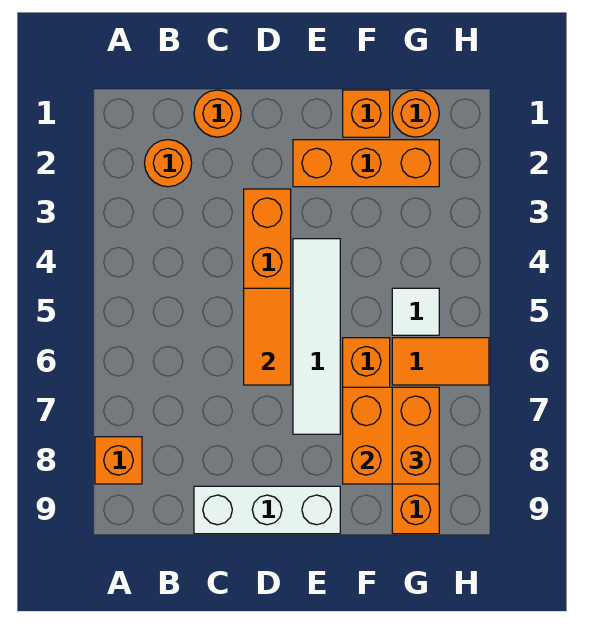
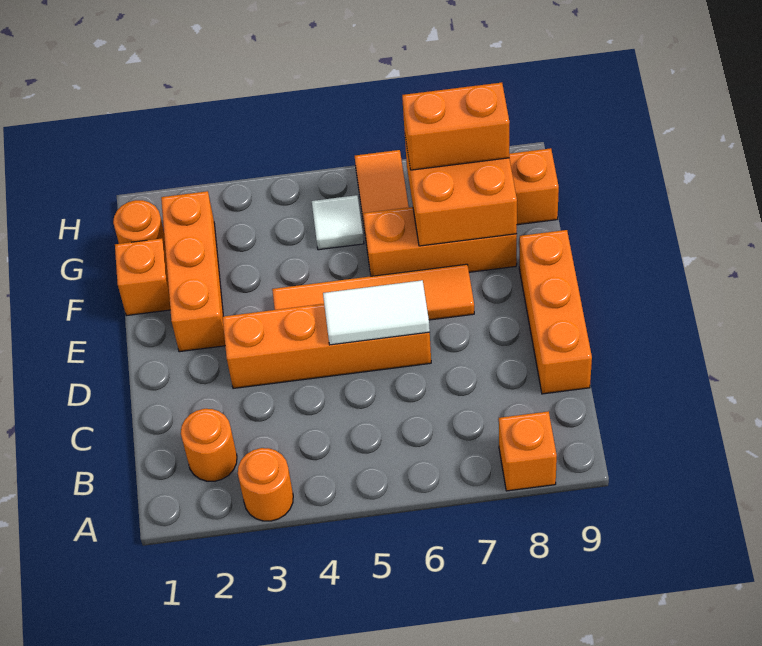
orange round brick C1 level 1 -> orange round brick A3 level 1
white brick C9:E9 level 1 -> orange brick C9:E9 level 1
orange tile D5:D6 level 2 -> white tile D5:D6 level 2
white tile E4:E7 level 1 -> orange tile E4:E7 level 1

